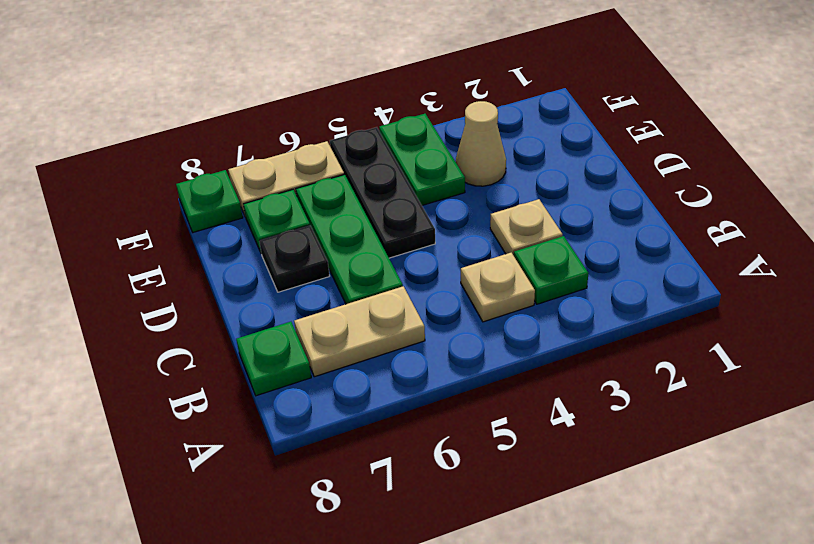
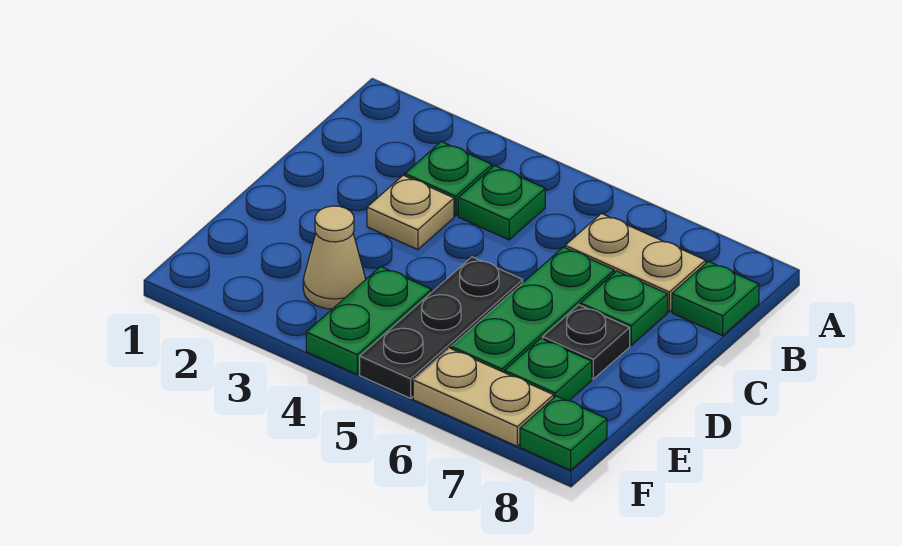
tan plate B4 level 1 -> green plate B4 level 1
none -> green plate C7 level 1

